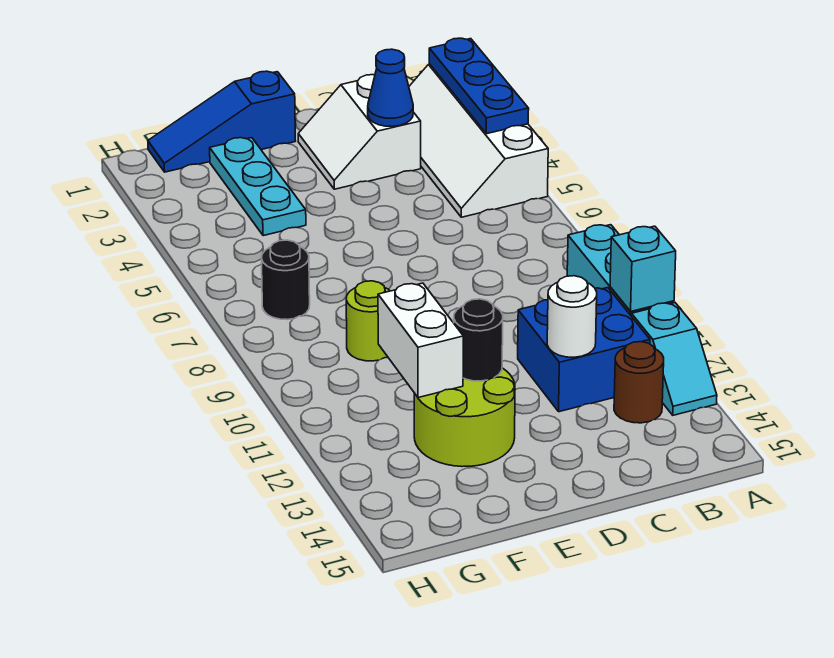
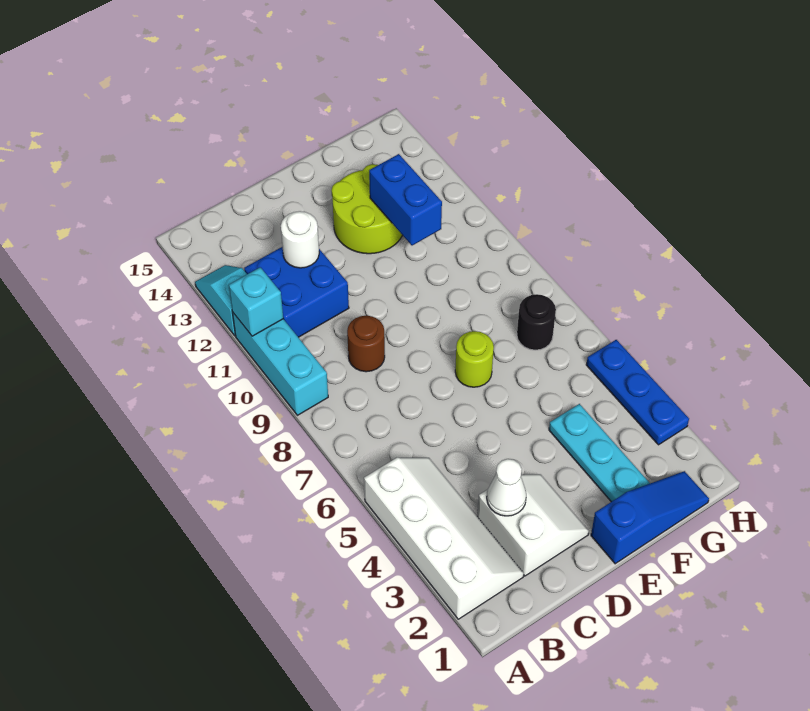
blue plate A2:A4 level 2 -> blue plate H3:H5 level 1
brown round brick B13 level 1 -> brown round brick C9 level 1
blue cone C3 level 2 -> white cone C3 level 2
black round brick E12 level 2 -> none
lime round brick F9 level 1 -> lime round brick E7 level 1
white brick F11:F12 level 2 -> blue brick F11:F12 level 2

